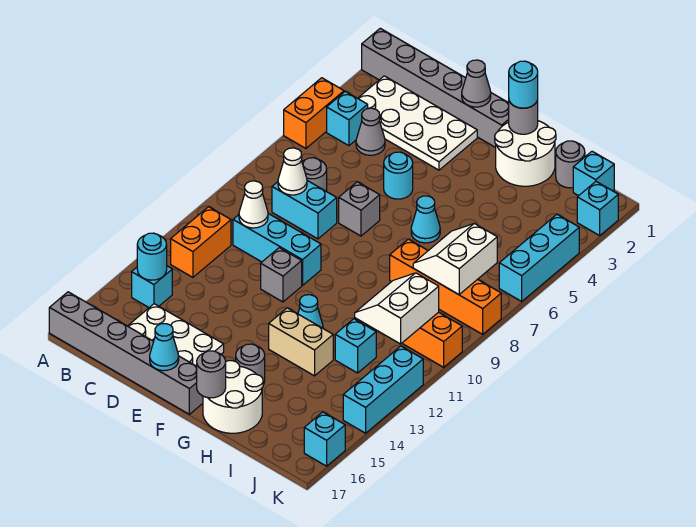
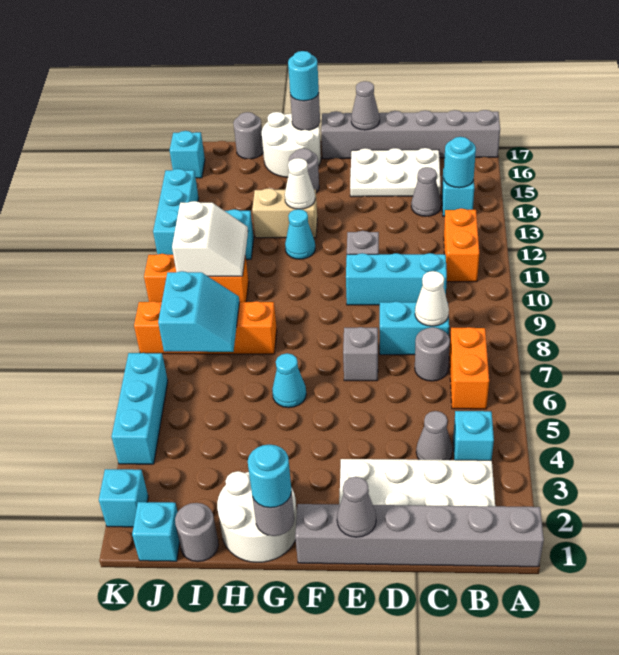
orange brick A4:A5 level 1 -> orange brick B6:B7 level 1
white cone C10 level 2 -> white cone G13 level 2
none -> grey cone C14 level 1
cyan round brick E5 level 1 -> cyan round brick G17 level 3
cyan cone E17 level 2 -> grey cone E17 level 2
white slope I7:J8 level 2 top J -> cyan slope I7:J8 level 2 top J
none -> grey round brick I17 level 1

